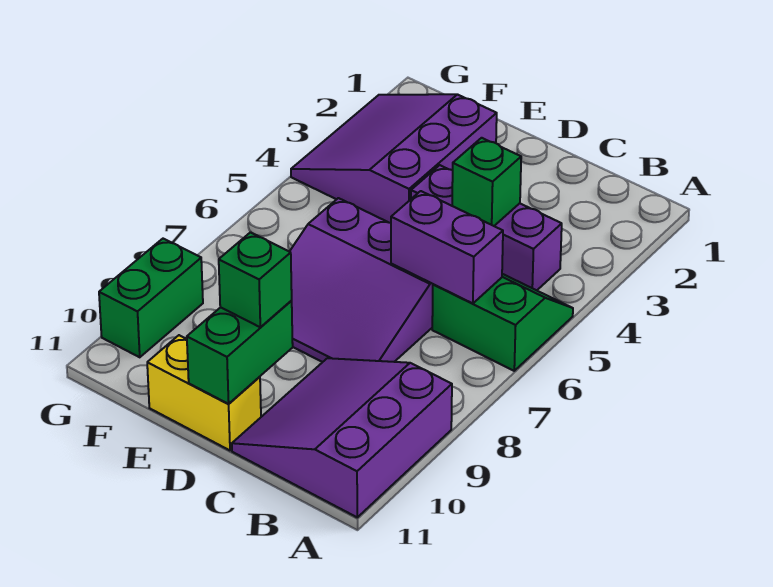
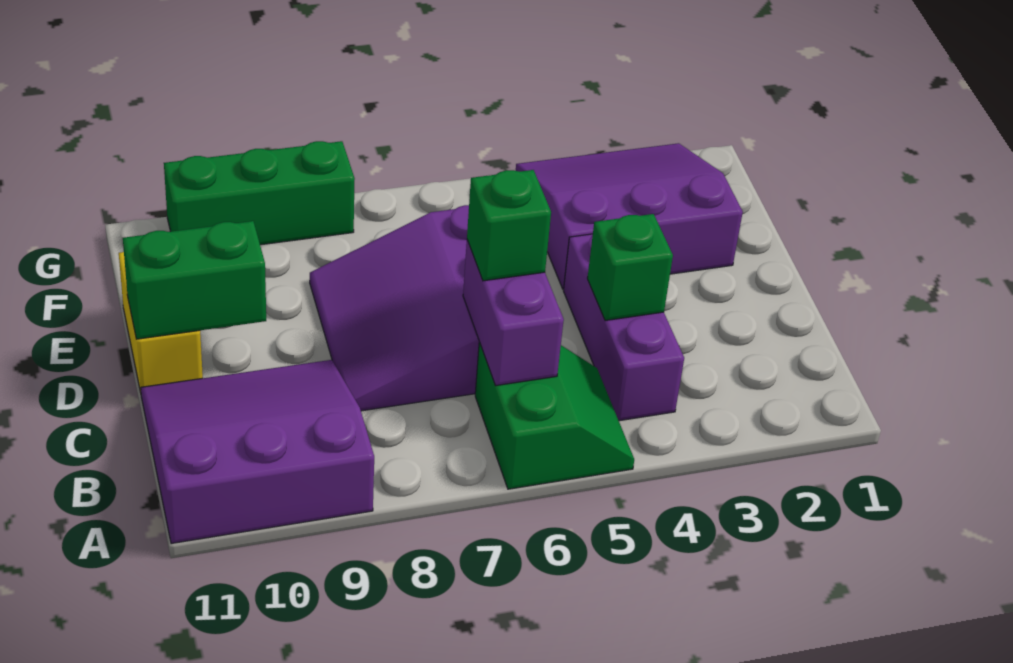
green brick D10 level 3 -> green brick C6 level 3
green brick G9:G10 level 1 -> green brick G8:G10 level 1

